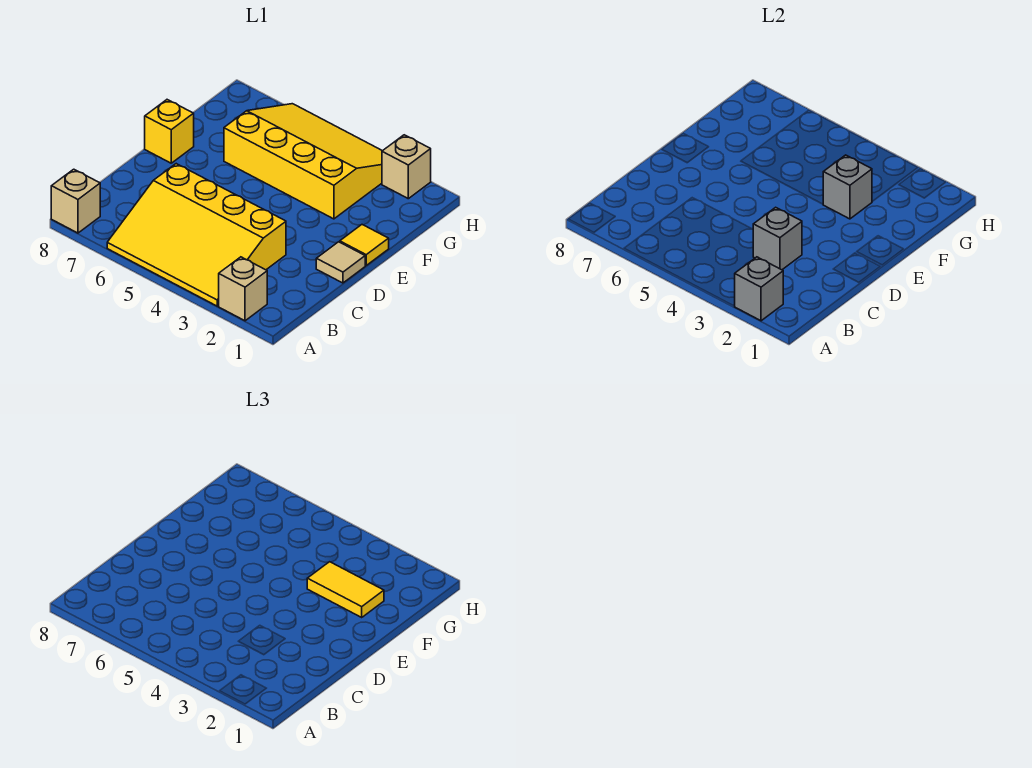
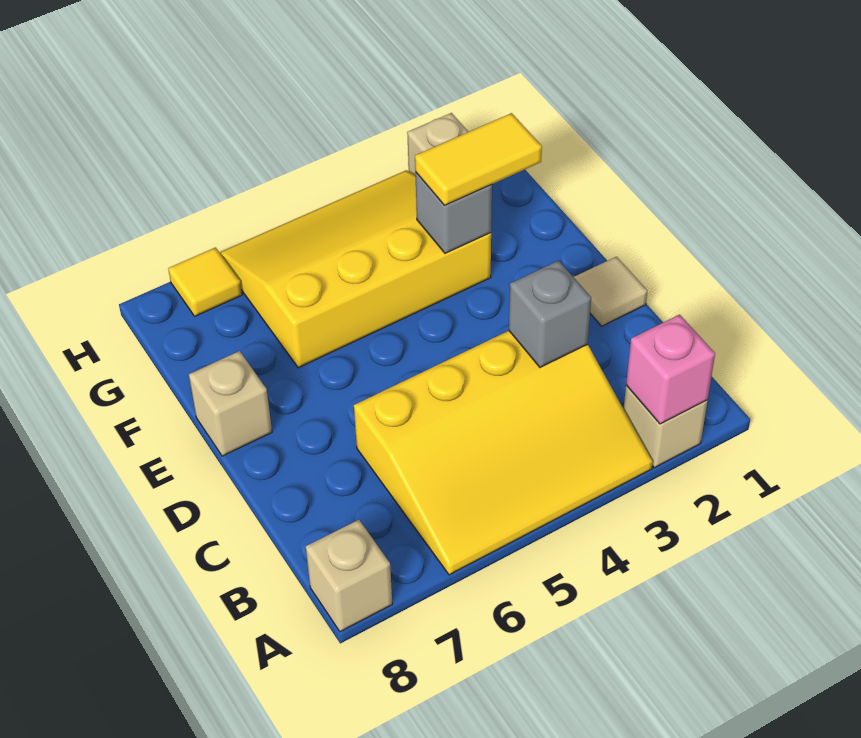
grey brick A2 level 2 -> pink brick A2 level 2
yellow tile E1 level 1 -> yellow tile H7 level 1
yellow brick E8 level 1 -> tan brick E8 level 1

